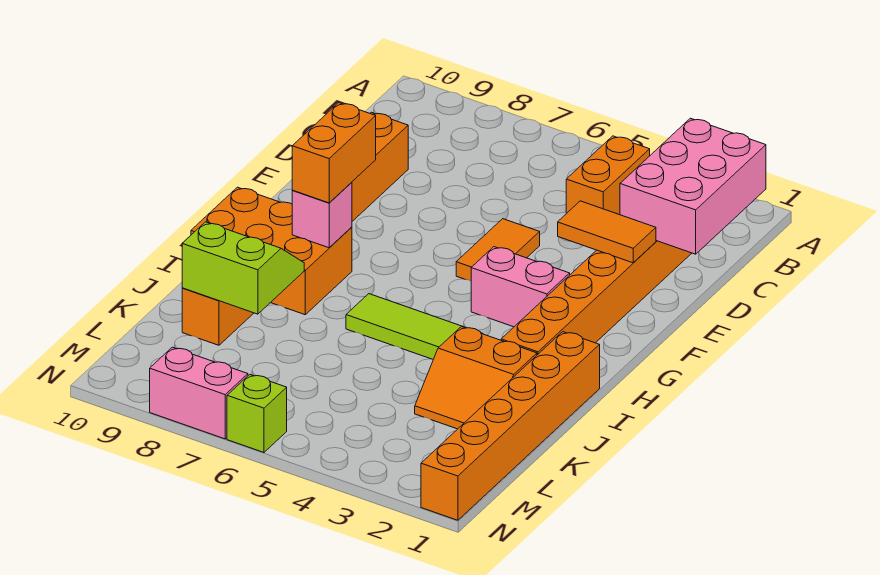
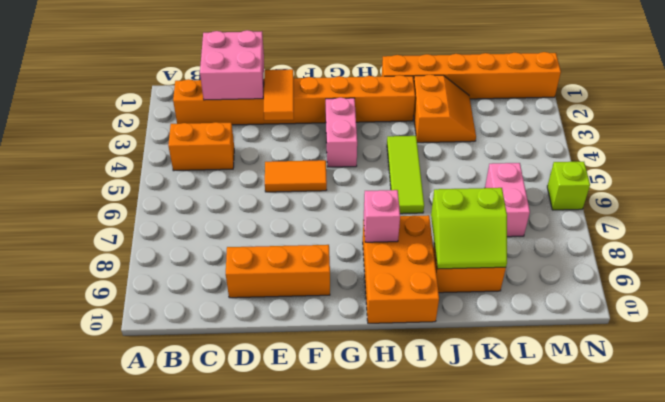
pink brick B1:D2 level 2 -> pink brick C1:D2 level 2
orange brick G8:H8 level 3 -> none
lime slope J8:K9 level 2 top K -> lime slope J8:K9 level 2 top 8
pink brick N7:N8 level 1 -> pink brick L6:L7 level 1

